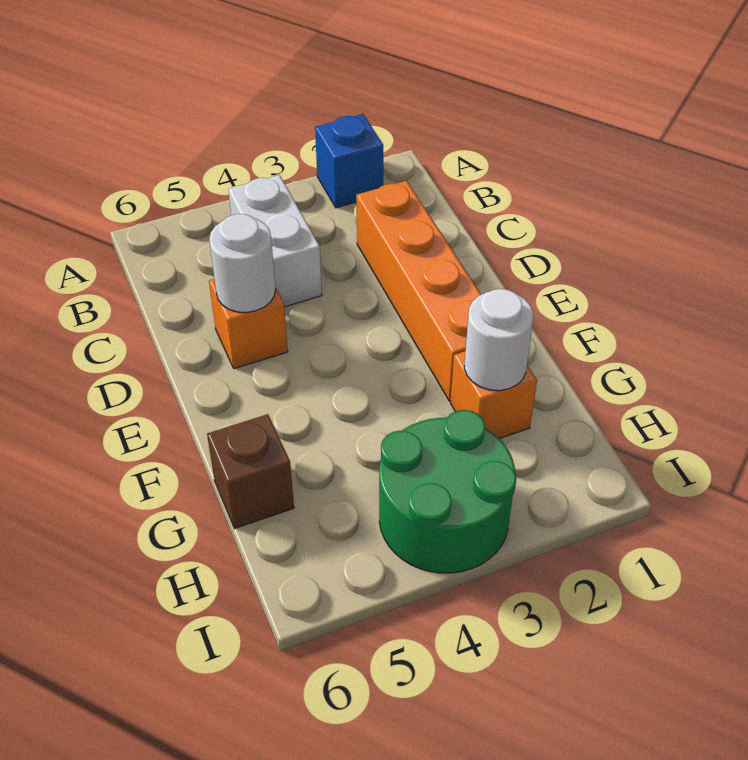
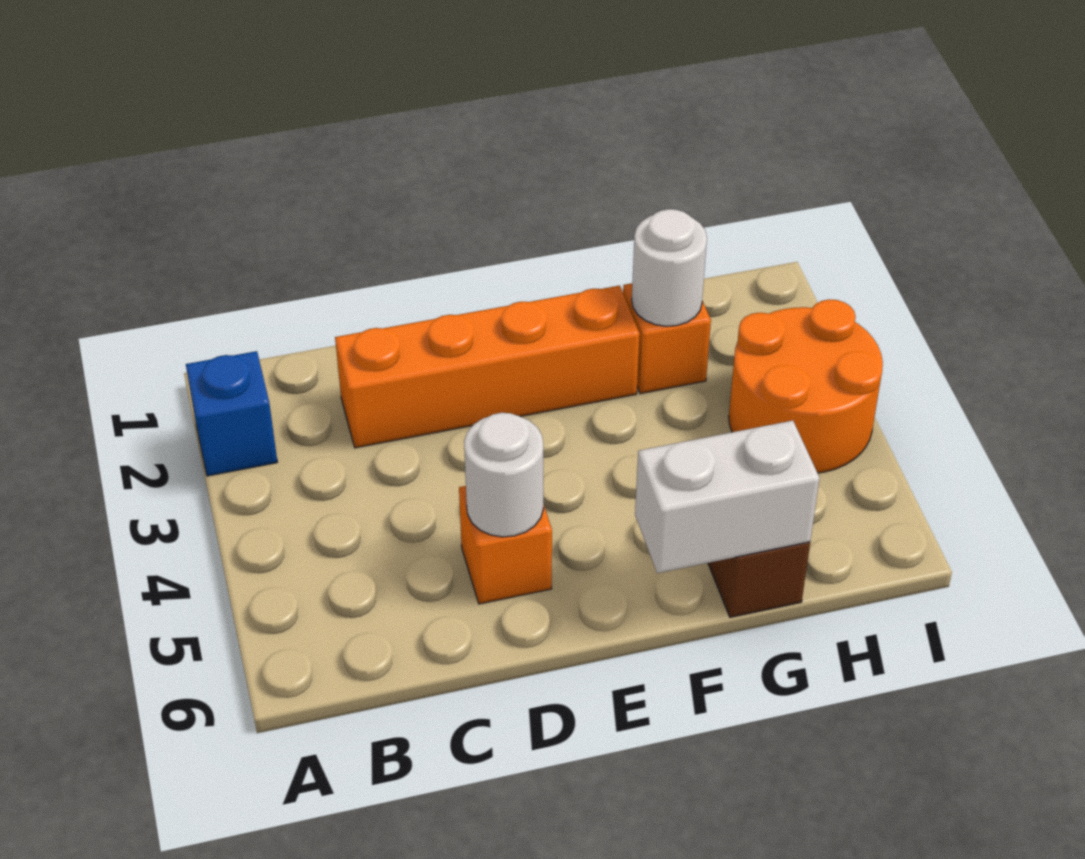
white brick B4:C4 level 1 -> white brick F6:G6 level 2
green round brick H3:I4 level 1 -> orange round brick H3:I4 level 1

